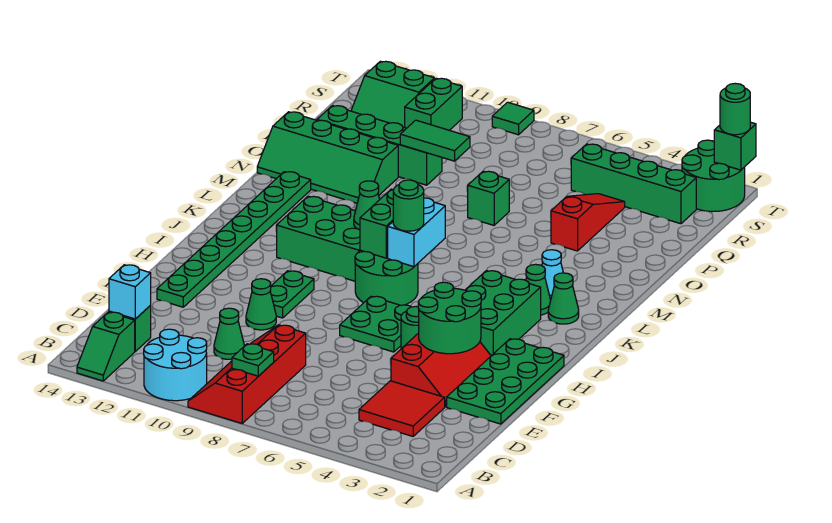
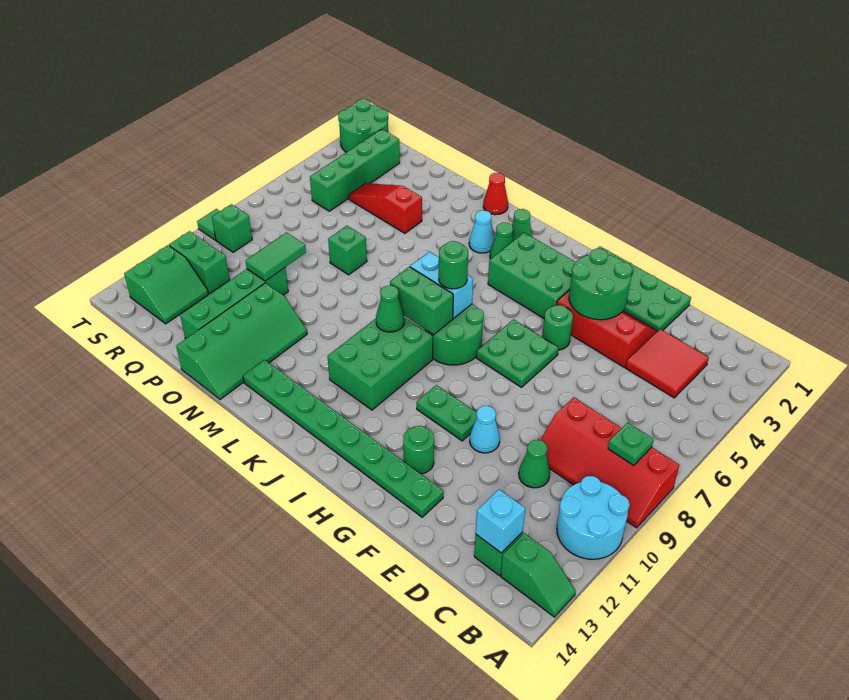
green cone F10 level 1 -> cyan cone F10 level 1
none -> red cone M1 level 1
green brick T1 level 2 -> green brick S9 level 1
green round brick T1 level 3 -> green round brick G12 level 1

